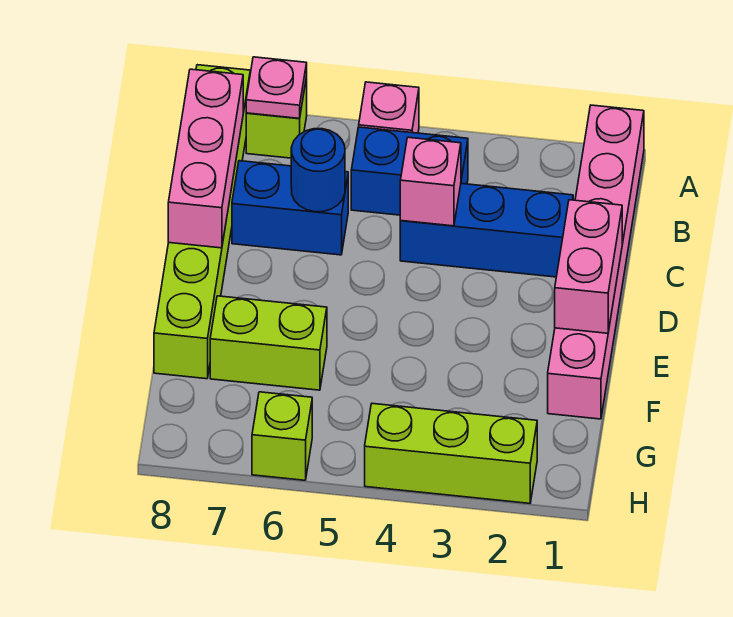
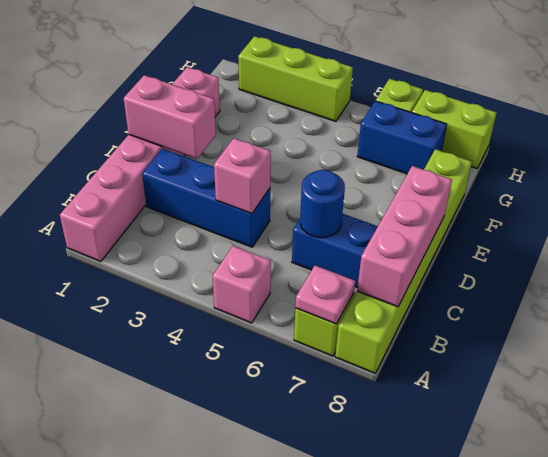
blue brick B4:B5 level 1 -> blue brick G6:G7 level 1
pink brick D1:E1 level 2 -> pink brick D1:D2 level 2
lime brick F6:F7 level 1 -> lime brick H7:H8 level 1

